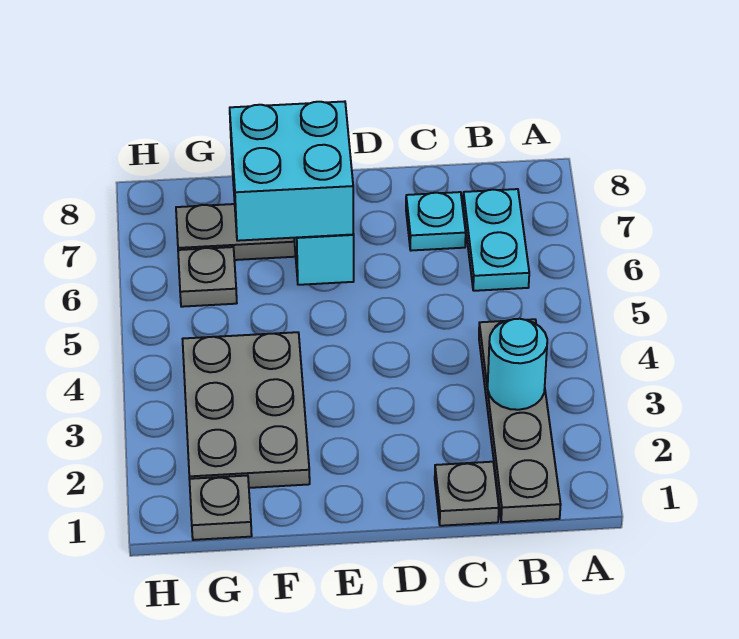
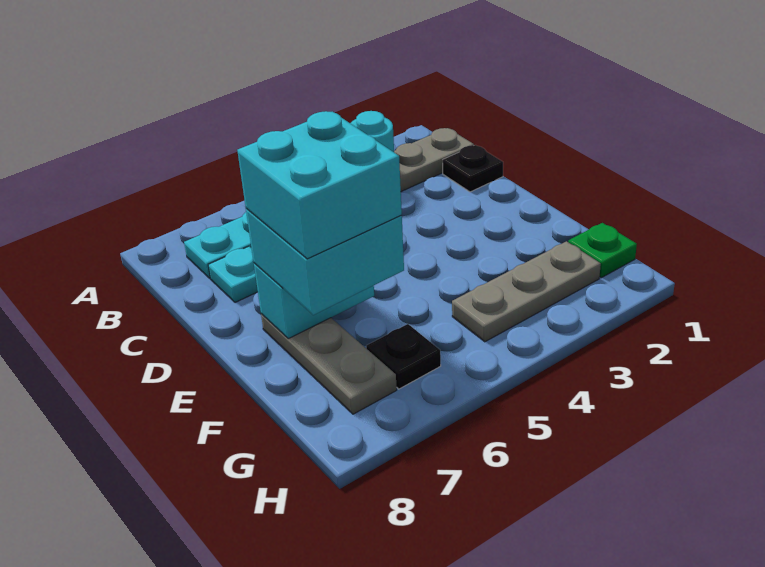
grey plate C1 level 1 -> black plate C1 level 1
none -> cyan brick E6:F7 level 4
grey plate F2:G4 level 1 -> grey plate G2:G4 level 1
grey plate G1 level 1 -> green plate G1 level 1
grey plate G6 level 1 -> black plate G6 level 1

